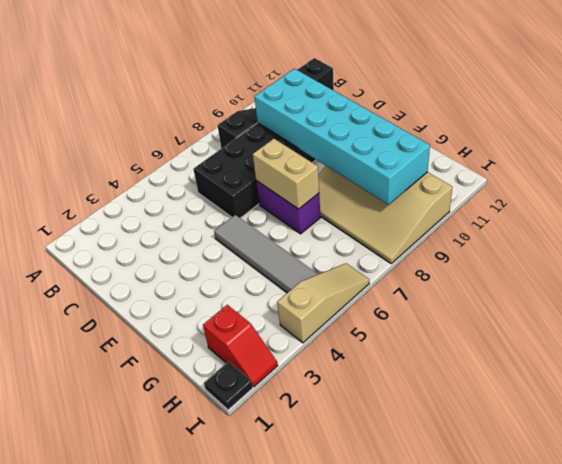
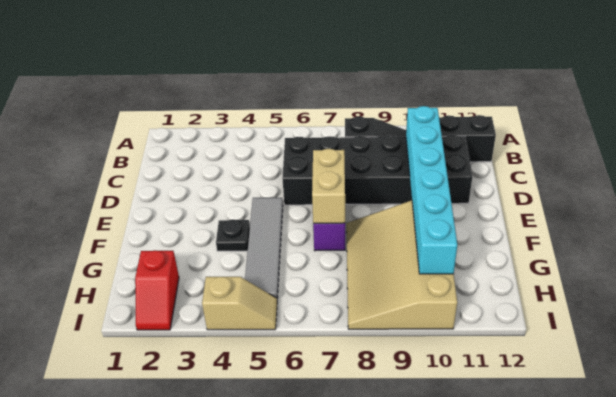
cyan brick C9:H10 level 2 -> cyan brick C10:H10 level 2
black plate I1 level 1 -> black plate F4 level 1
tan slope I4:I6 level 1 top 4 -> tan slope I4:I5 level 1 top 4

